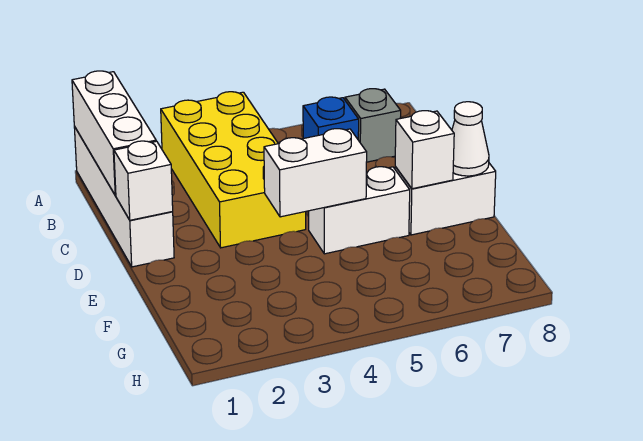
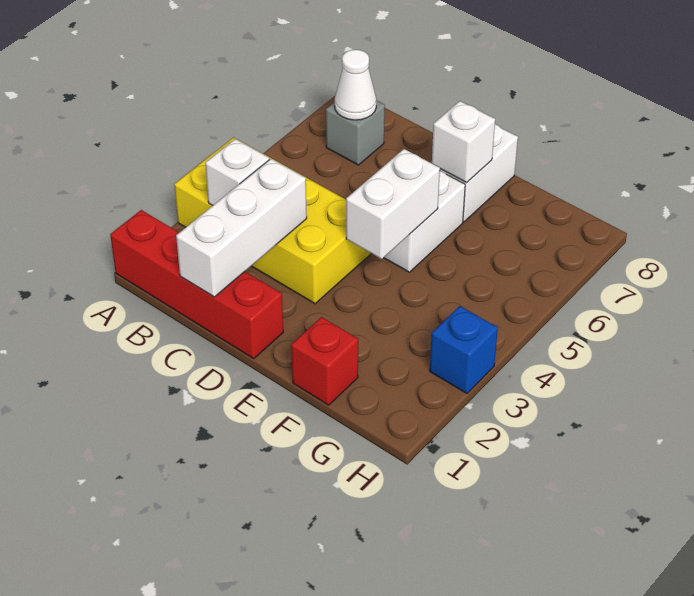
white brick A1:D1 level 1 -> red brick A1:D1 level 1
white brick A1:C1 level 2 -> white brick C1:C3 level 2
blue brick B6 level 1 -> blue brick H3 level 1
white brick D1 level 2 -> white brick B3 level 2
white cone E8 level 2 -> white cone B7 level 2
none -> red brick F1 level 1

